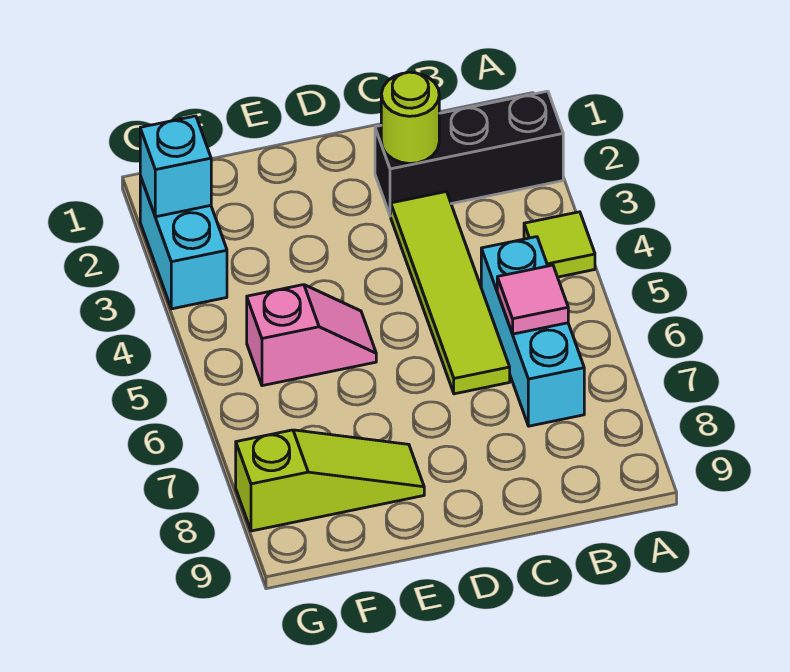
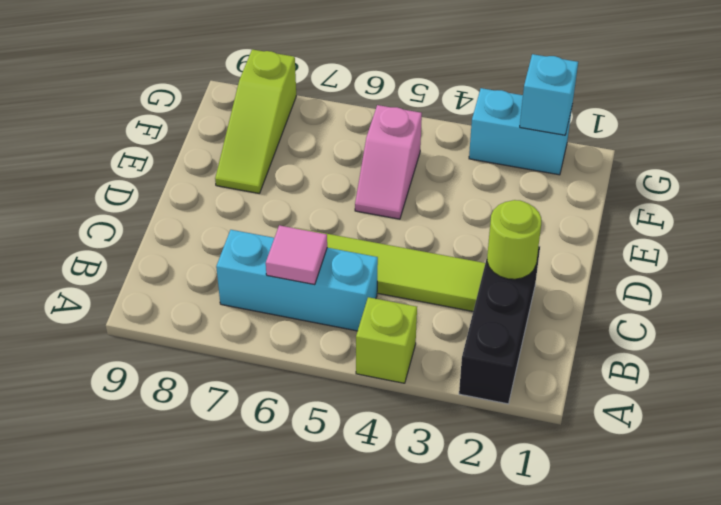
lime tile A4 level 1 -> lime brick A4 level 1

